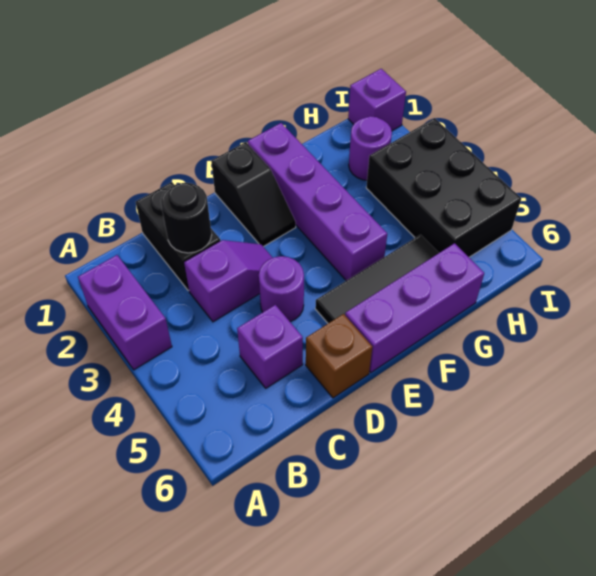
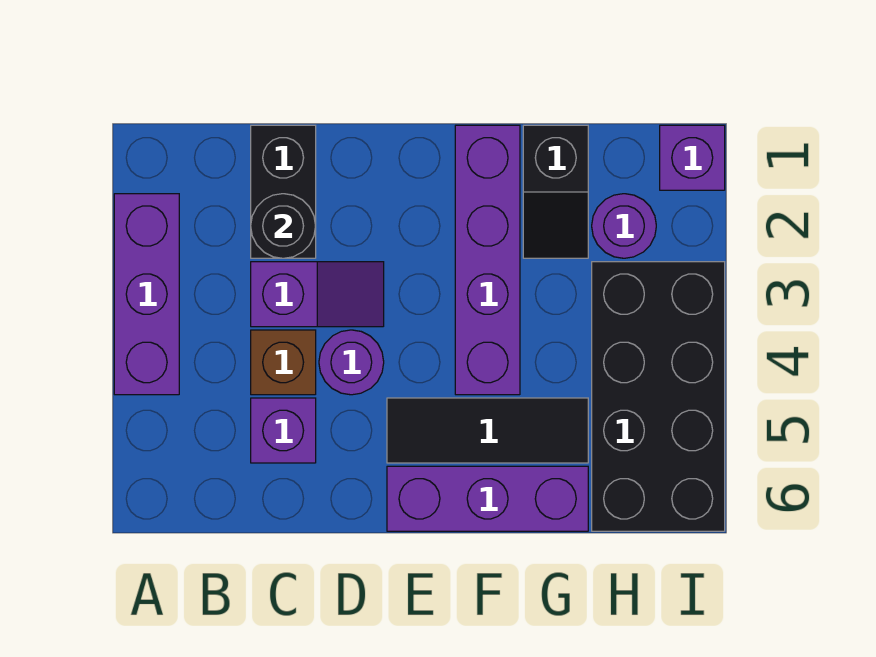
purple brick A2:A3 level 1 -> purple brick A2:A4 level 1
brown brick D6 level 1 -> brown brick C4 level 1
black slope E1:E2 level 1 top 1 -> black slope G1:G2 level 1 top 1
black brick H3:I5 level 1 -> black brick H3:I6 level 1

